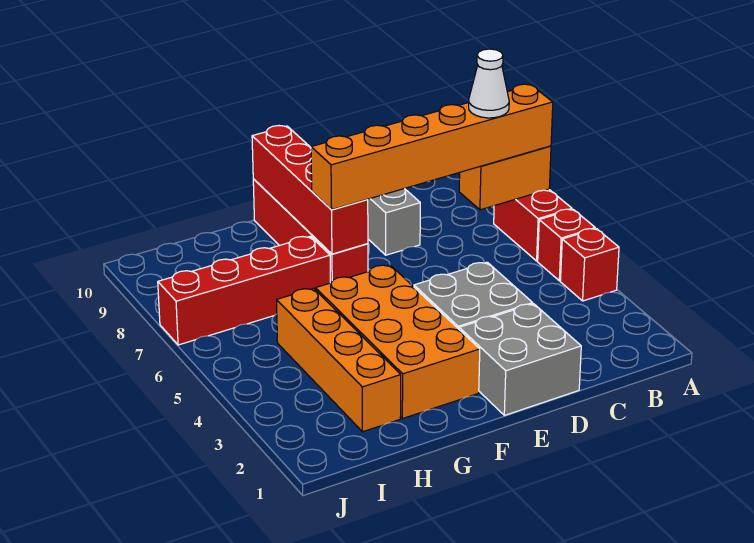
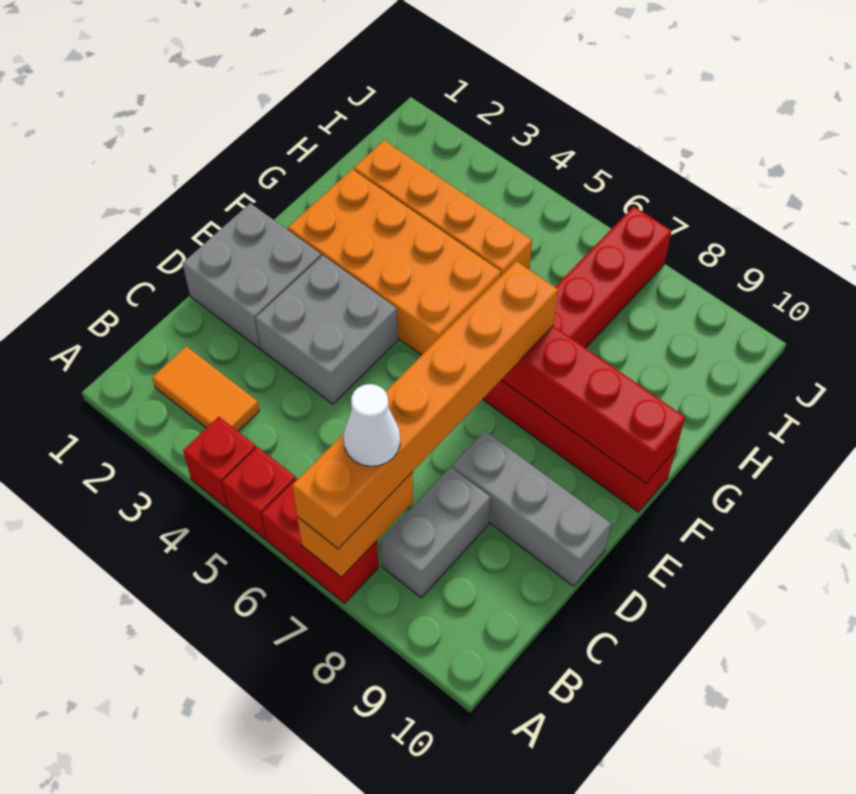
none -> orange tile B2:B3 level 1
none -> grey brick B8:C8 level 1

